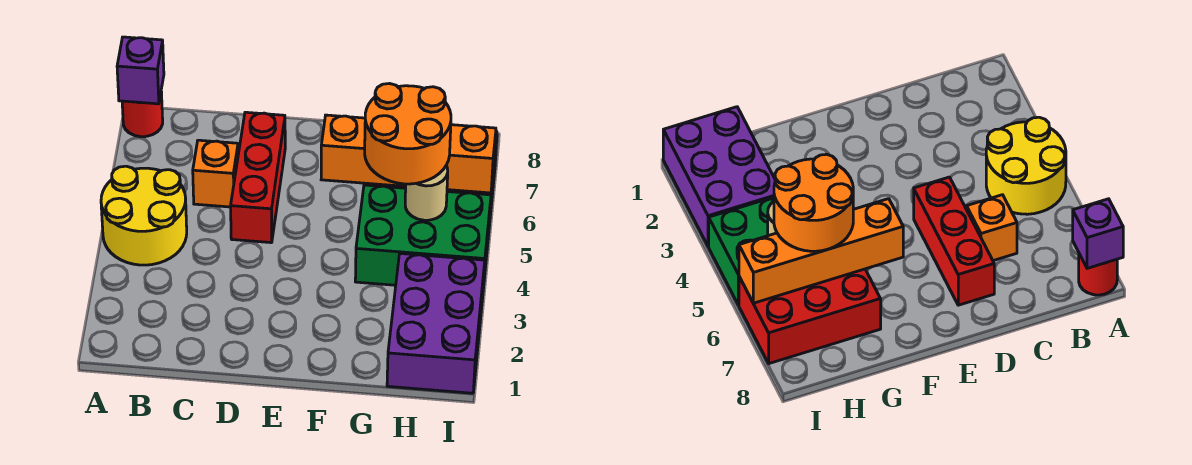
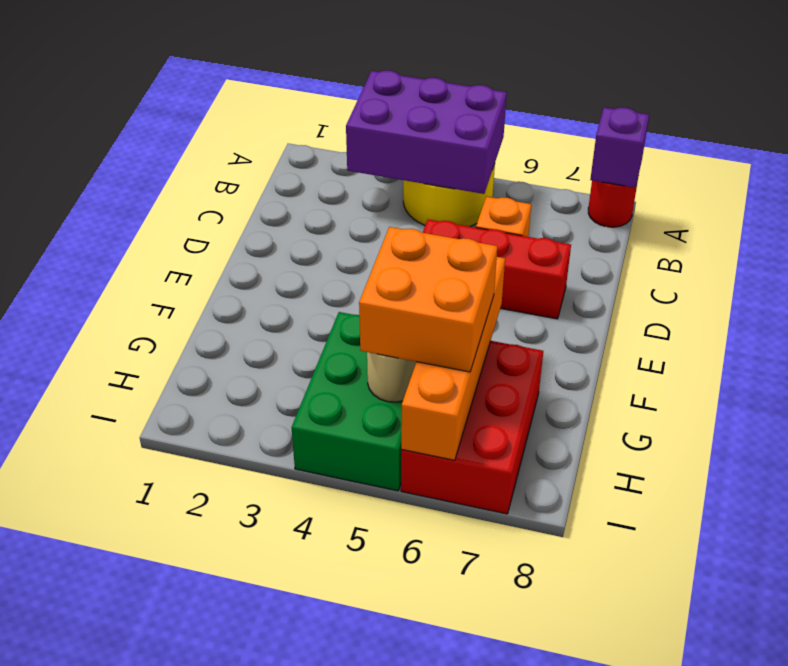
orange round brick G5:H6 level 3 -> orange brick G5:H6 level 3
purple brick H1:I3 level 1 -> purple brick A3:B5 level 2

